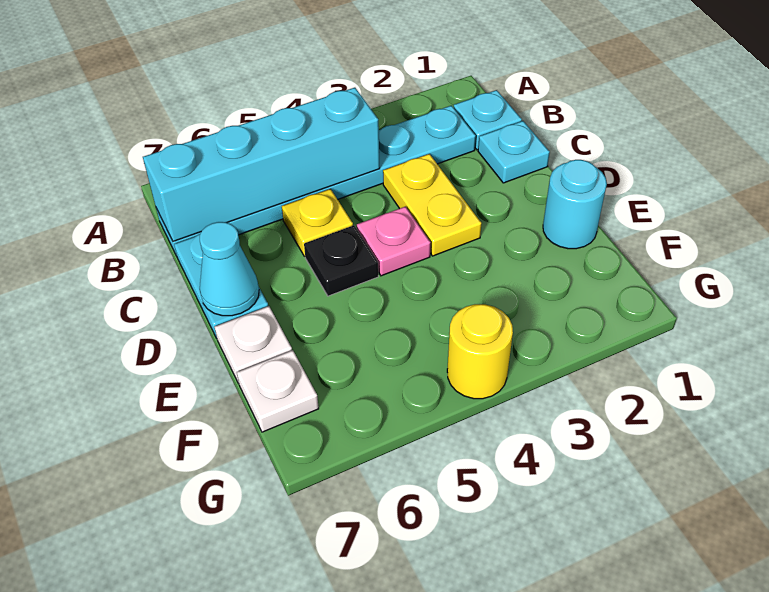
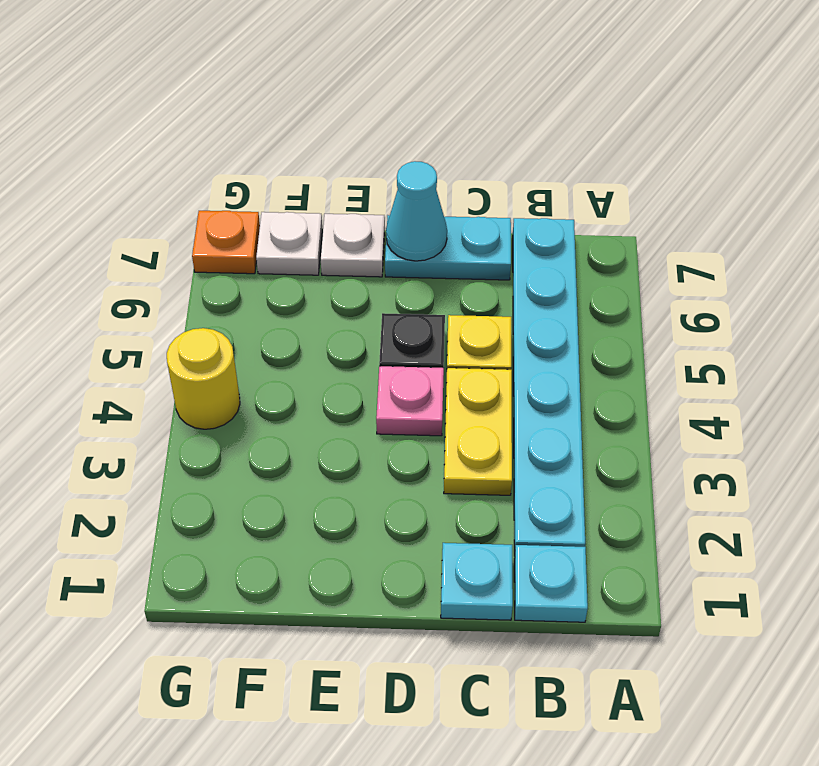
cyan brick B4:B7 level 2 -> none
yellow plate C3:D3 level 1 -> yellow plate C3:C4 level 1
cyan round brick E1 level 1 -> none
none -> orange plate G7 level 1

